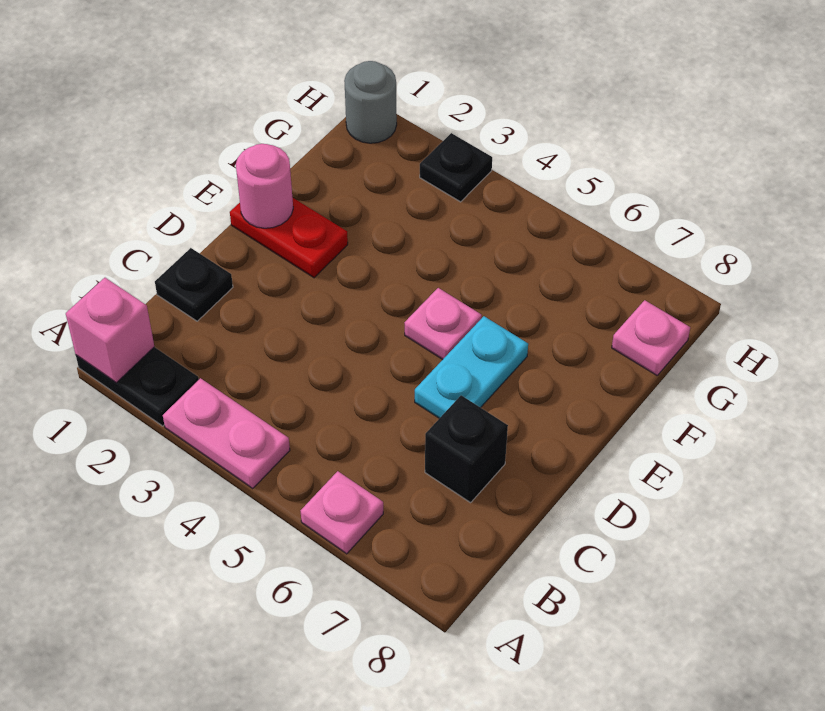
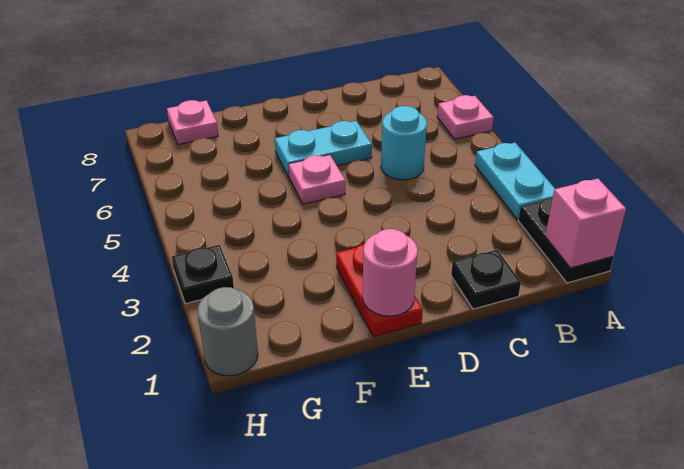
pink plate A3:A4 level 1 -> cyan plate A3:A4 level 1
none -> cyan round brick C5 level 1
black brick C7 level 1 -> none

